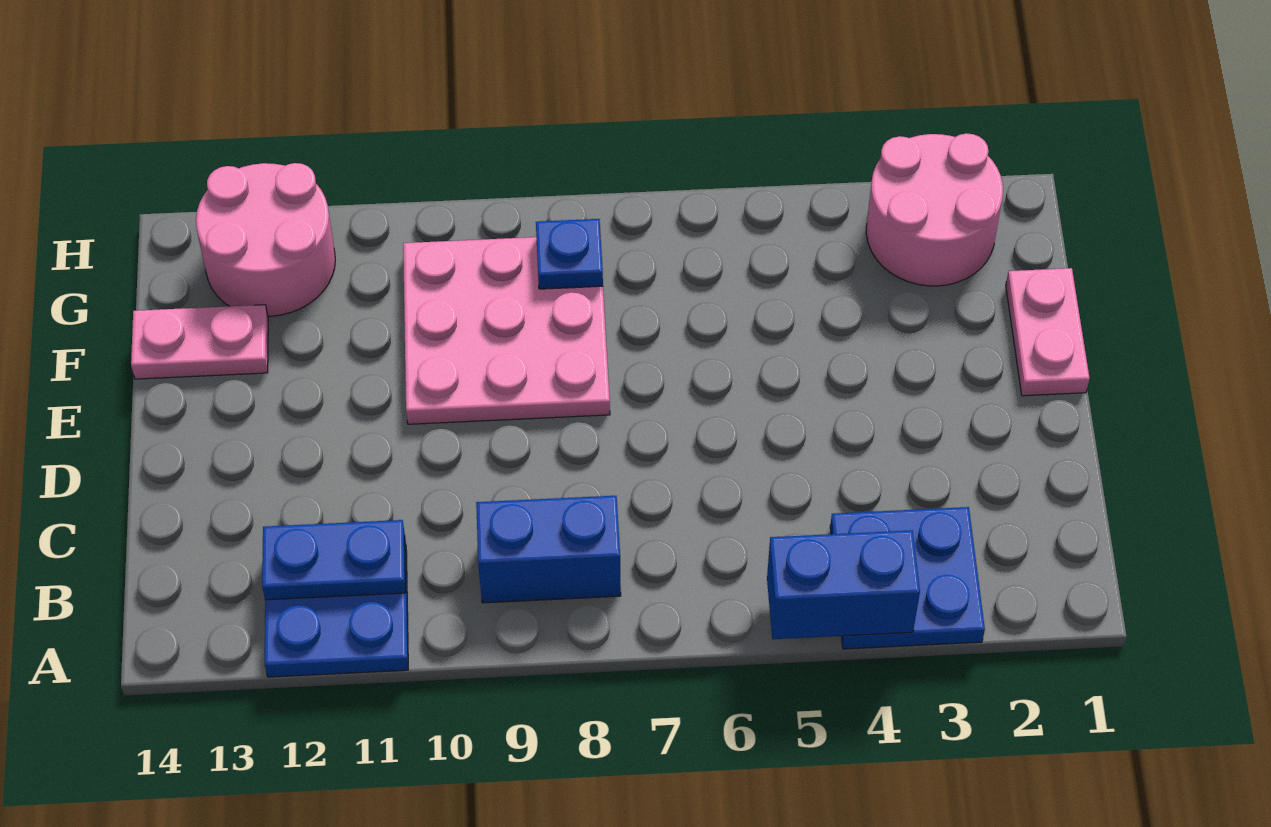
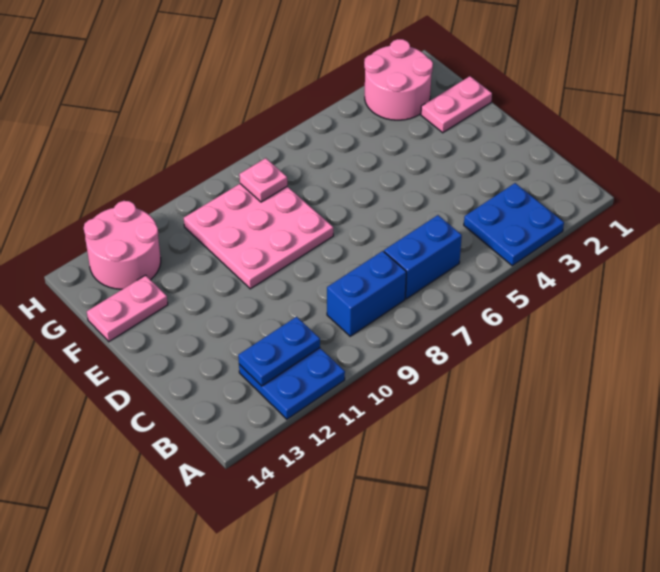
blue brick A4:A5 level 2 -> blue brick B6:B7 level 1
pink plate E1:F1 level 1 -> pink plate F1:F2 level 1
blue plate G8 level 2 -> pink plate G8 level 2

